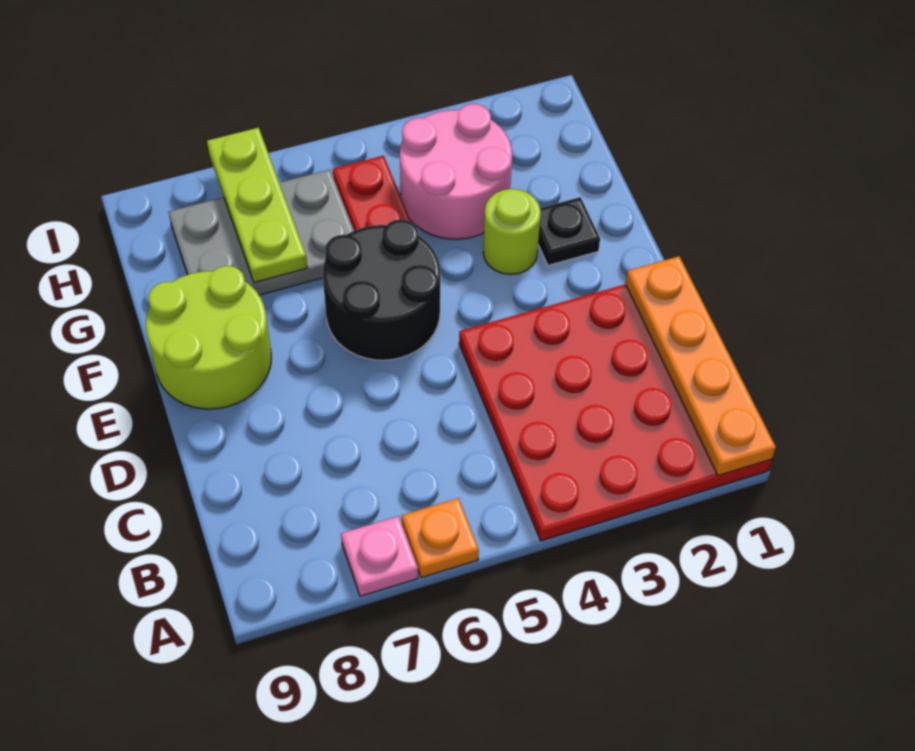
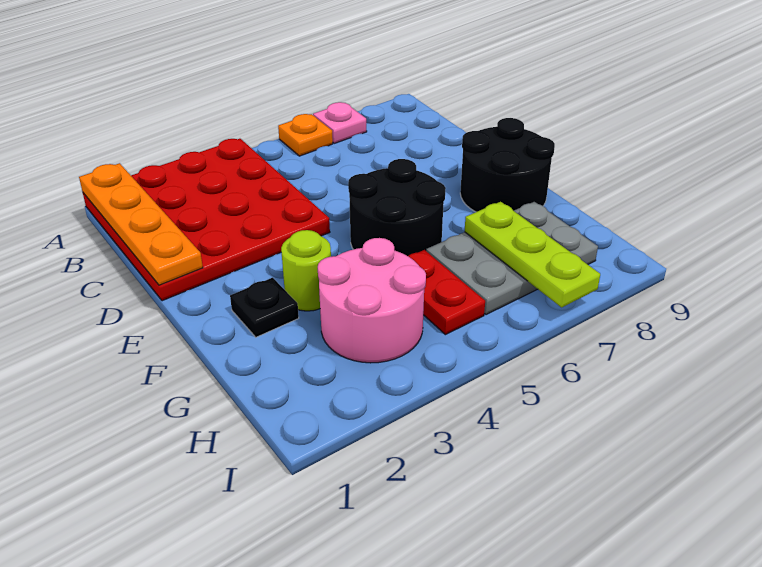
lime round brick E8:F9 level 1 -> black round brick E8:F9 level 1

